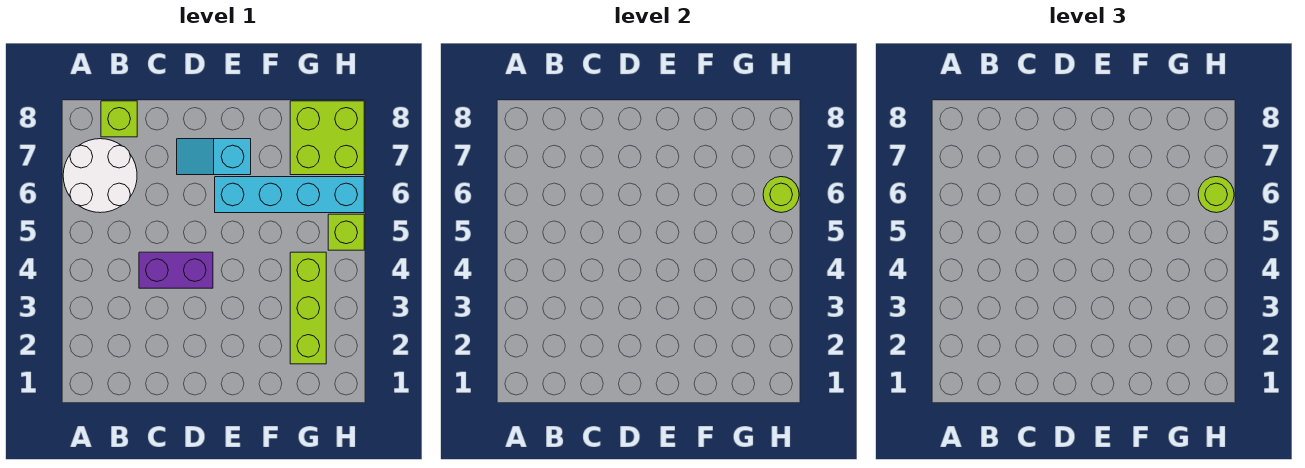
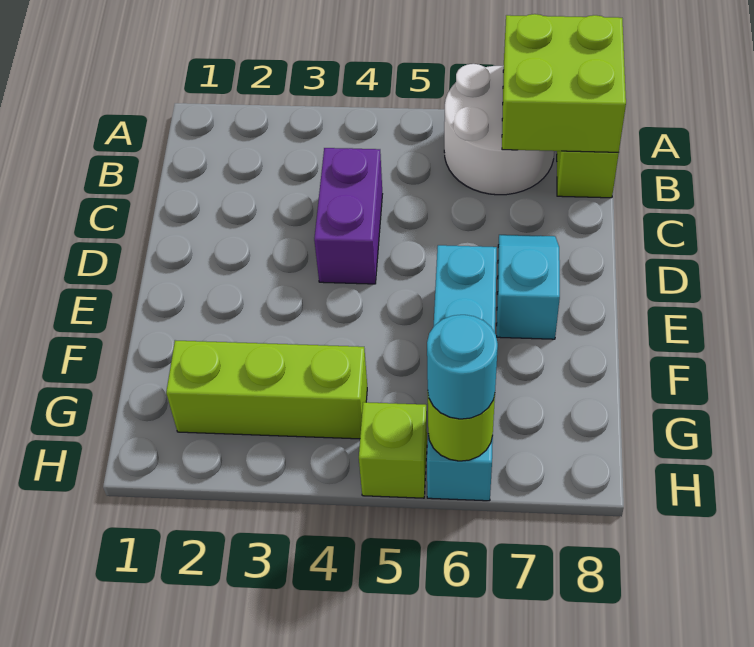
lime brick G7:H8 level 1 -> lime brick A7:B8 level 2
lime round brick H6 level 3 -> cyan round brick H6 level 3

